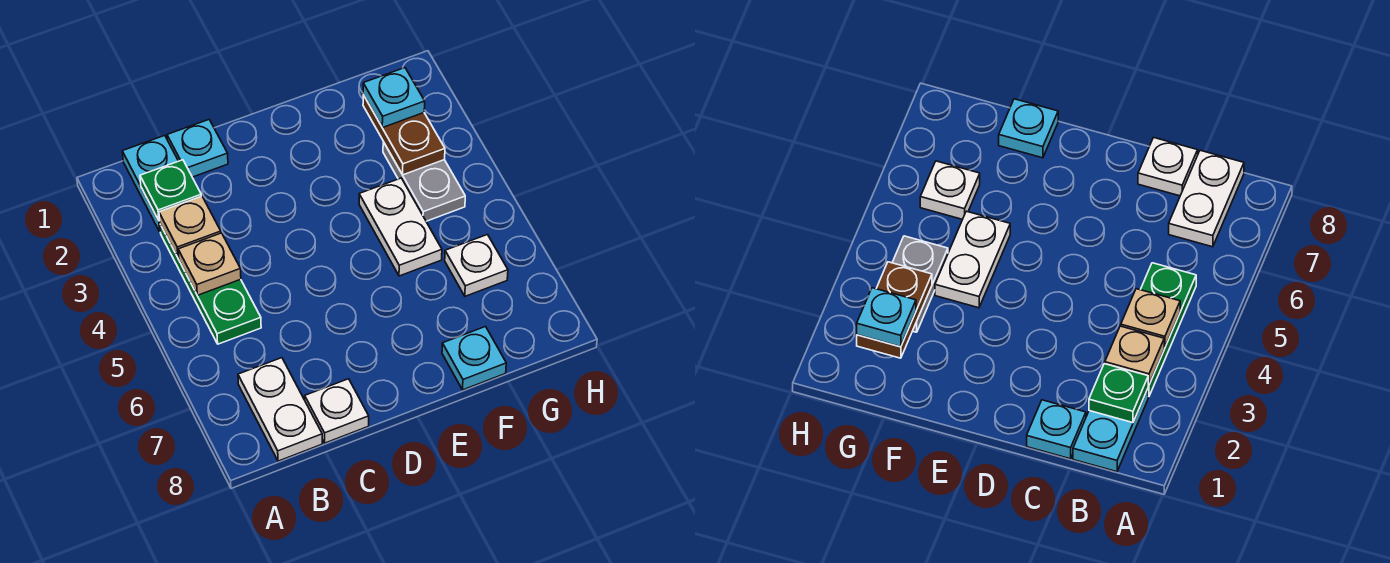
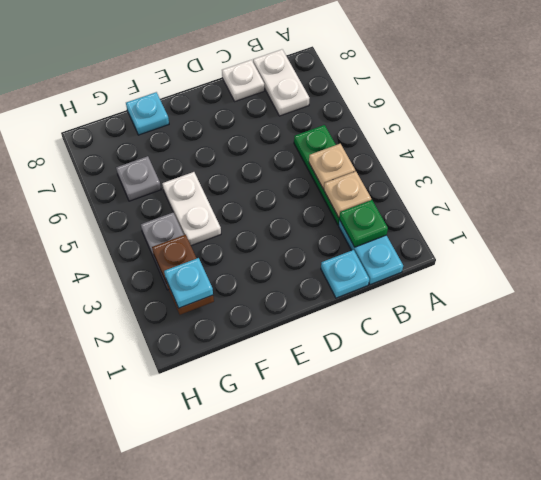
white plate G6 level 1 -> grey plate G6 level 1

